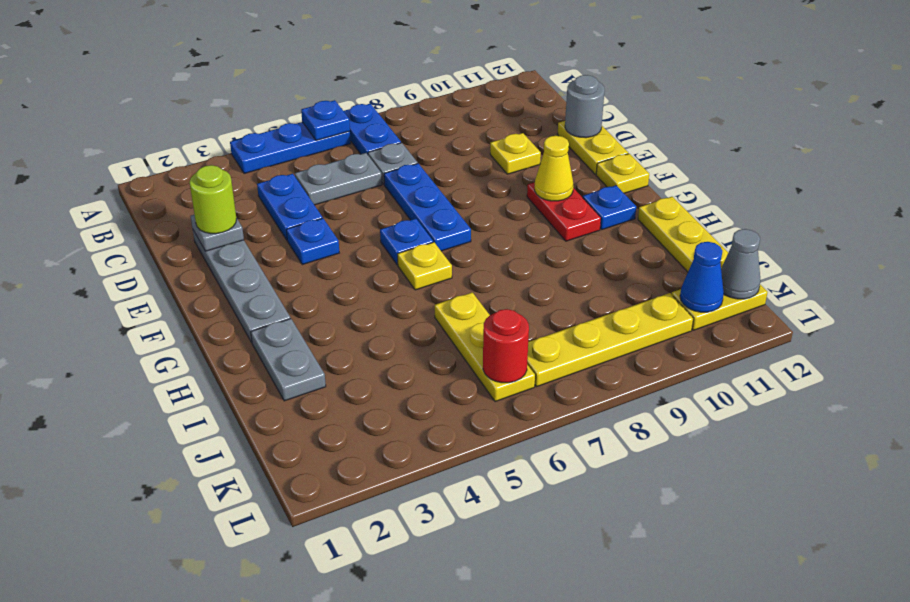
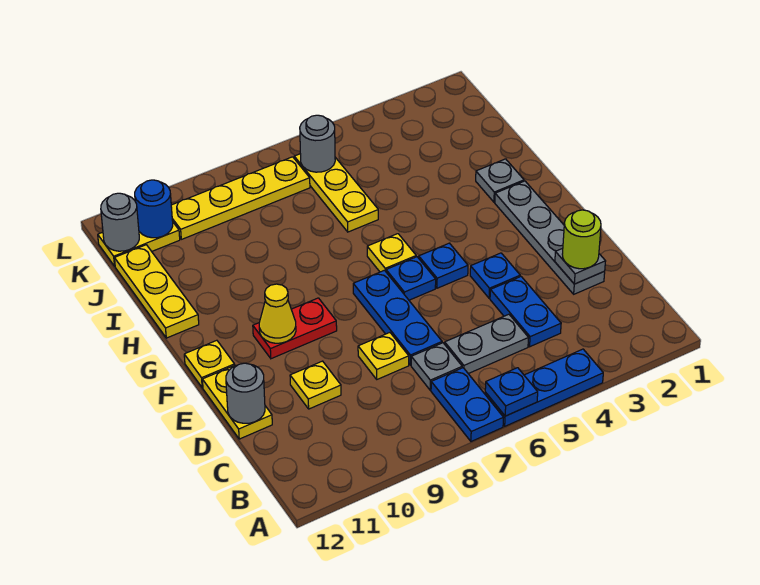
none -> yellow plate D8 level 1
red plate F10:G10 level 1 -> red plate F9:F10 level 1
blue plate G11 level 1 -> blue plate F5 level 1
grey plate H2:I2 level 1 -> grey plate H2 level 1
red round brick K6 level 2 -> grey round brick K6 level 2
blue cone K11 level 2 -> blue round brick K11 level 2
grey cone K12 level 2 -> grey round brick K12 level 2

